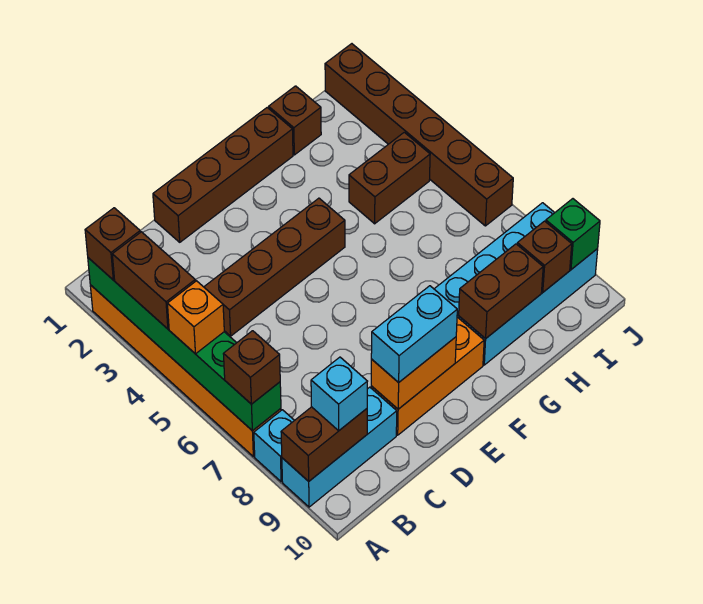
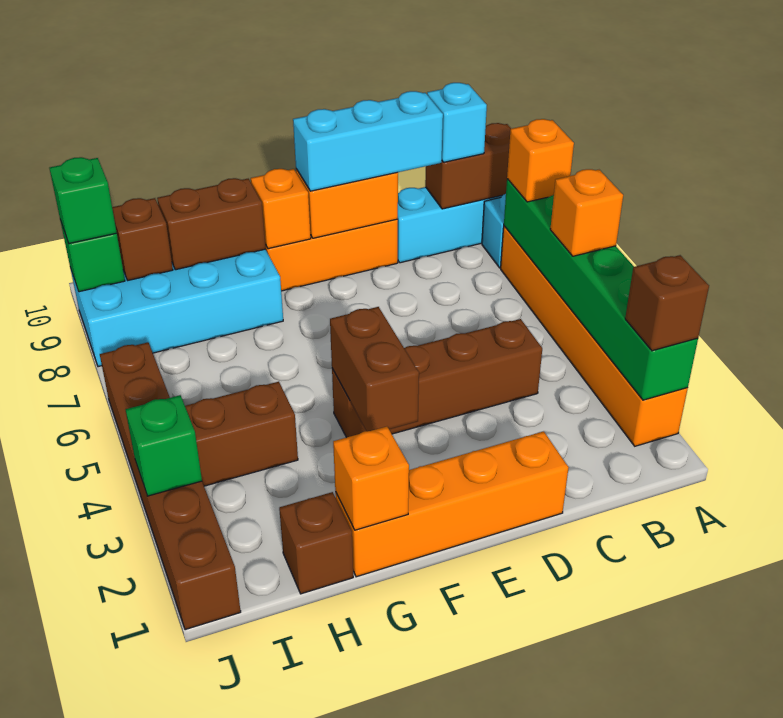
brown brick A3:A4 level 3 -> brown brick F3:F4 level 2
brown brick A7 level 3 -> orange brick A7 level 3
brown brick D1:G1 level 1 -> orange brick D1:G1 level 1
cyan brick D9:E9 level 3 -> cyan brick C9:E9 level 3
none -> orange brick F9 level 2
none -> orange brick G1 level 2
none -> green brick J3 level 2
none -> green brick J9 level 3

